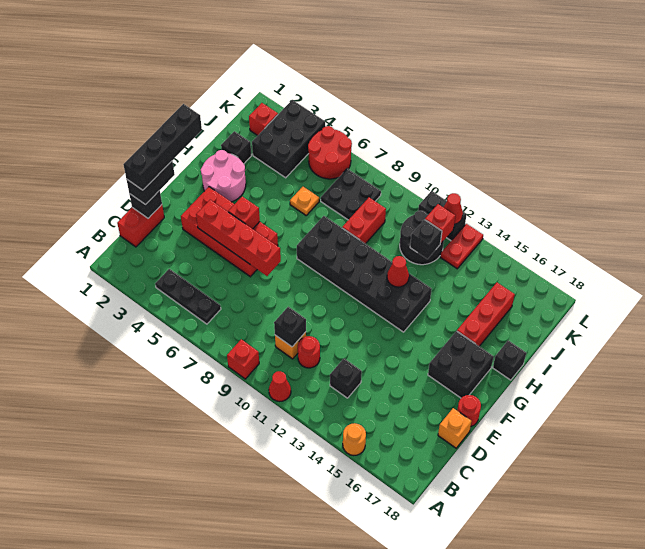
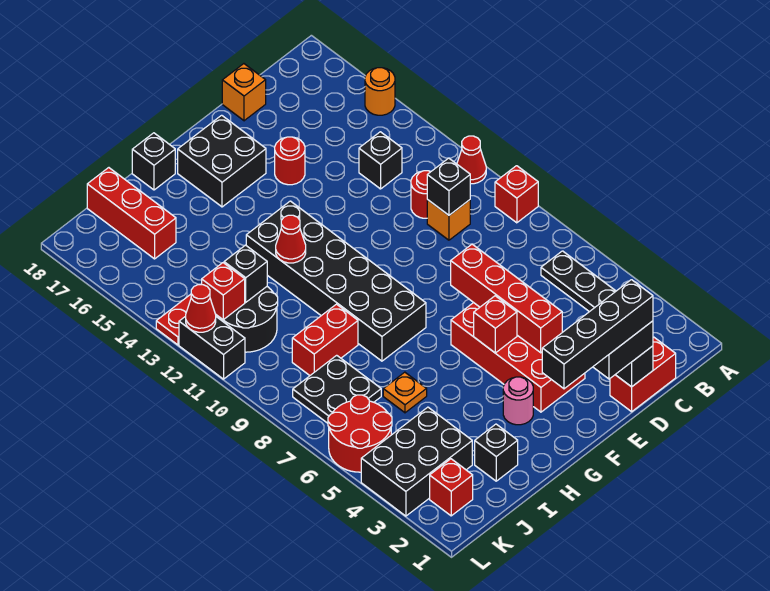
red round brick E18 level 1 -> red round brick E15 level 1
pink round brick G2:H3 level 1 -> pink round brick G3 level 1
red brick H16:J16 level 1 -> red brick J16:J18 level 1

